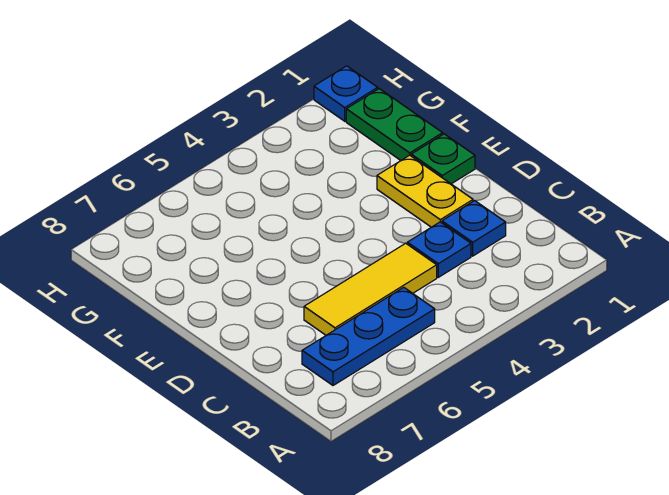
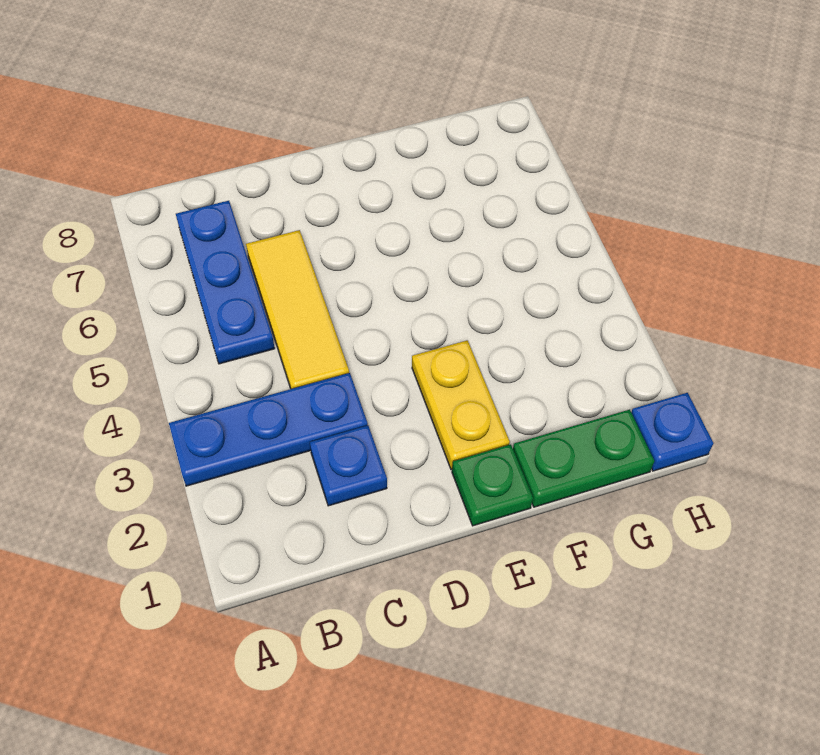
blue plate C3 level 1 -> blue plate A3:C3 level 1
yellow plate D2:E2 level 1 -> yellow plate E2:E3 level 1

